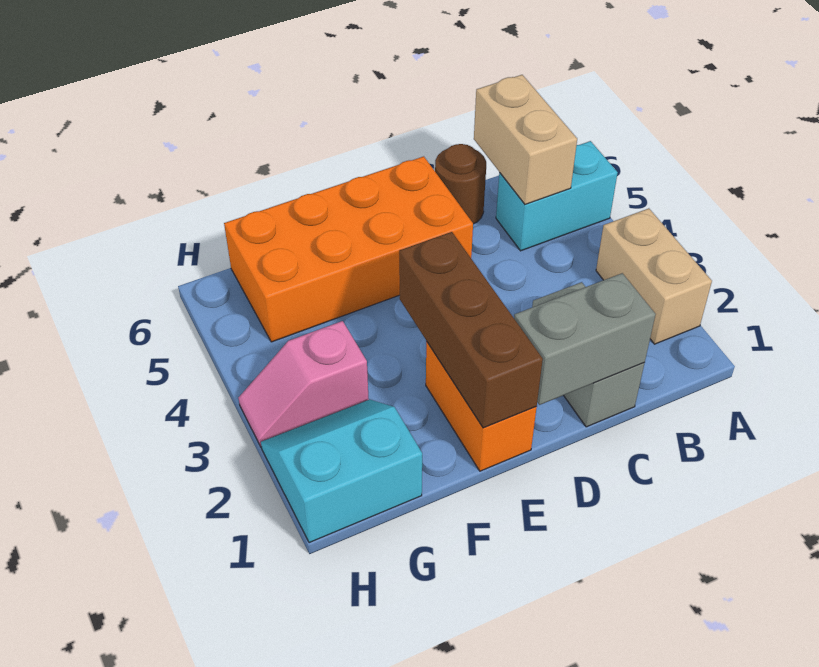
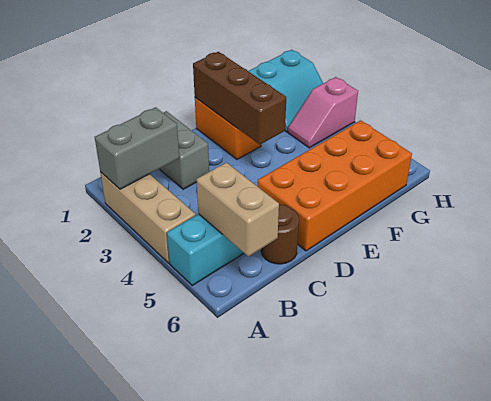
tan brick A2:A3 level 1 -> tan brick A2:A4 level 1
grey brick C1:D1 level 2 -> grey brick A2:B2 level 2
pink slope G3:H3 level 1 top G -> pink slope G3:H3 level 1 top H

